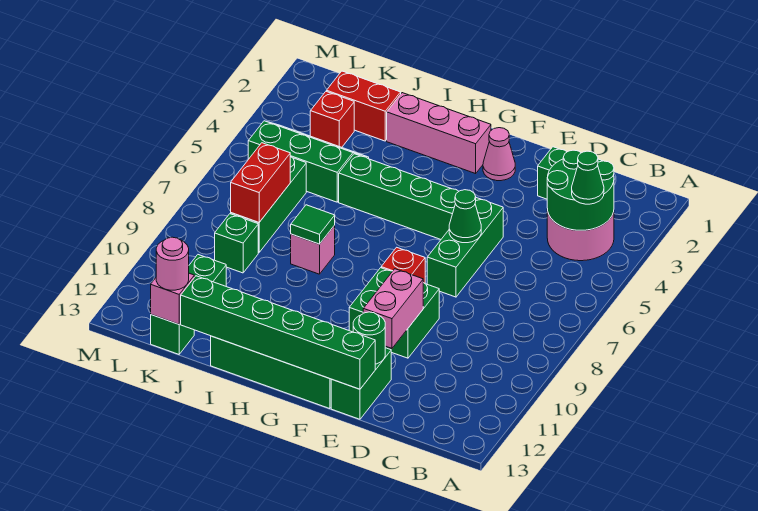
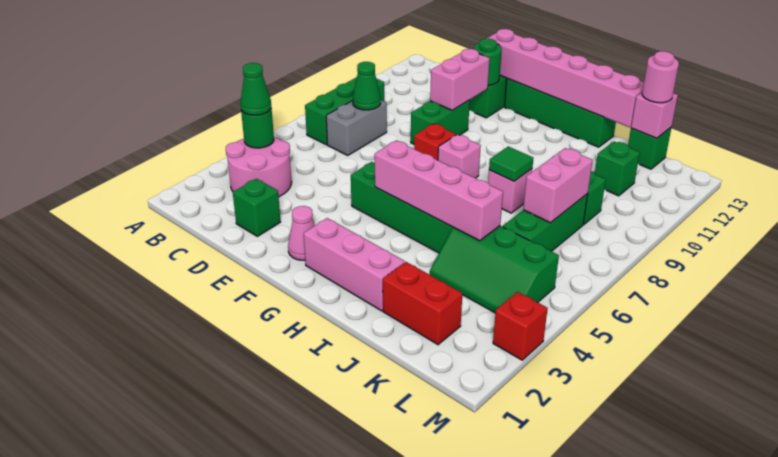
green round brick B3:C4 level 2 -> green round brick B4 level 2
none -> grey brick C7:C8 level 1
green brick E5:E7 level 1 -> green brick B7:B9 level 1
green cone E6 level 2 -> green cone C8 level 2
green brick E9:F10 level 1 -> green brick E9:E10 level 1
green brick E13:J13 level 2 -> pink brick E13:J13 level 2
none -> pink brick G5:J5 level 2
none -> pink brick G8 level 1
red brick K3 level 1 -> red brick M3 level 1
red brick K7:K8 level 2 -> pink brick K7:K8 level 2

